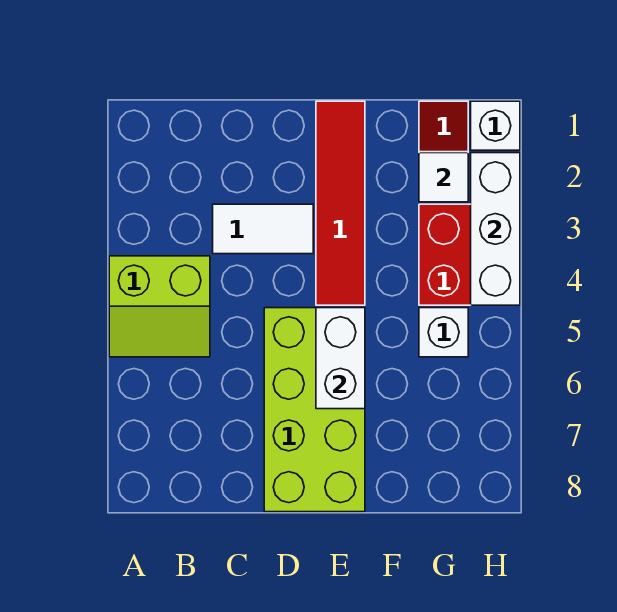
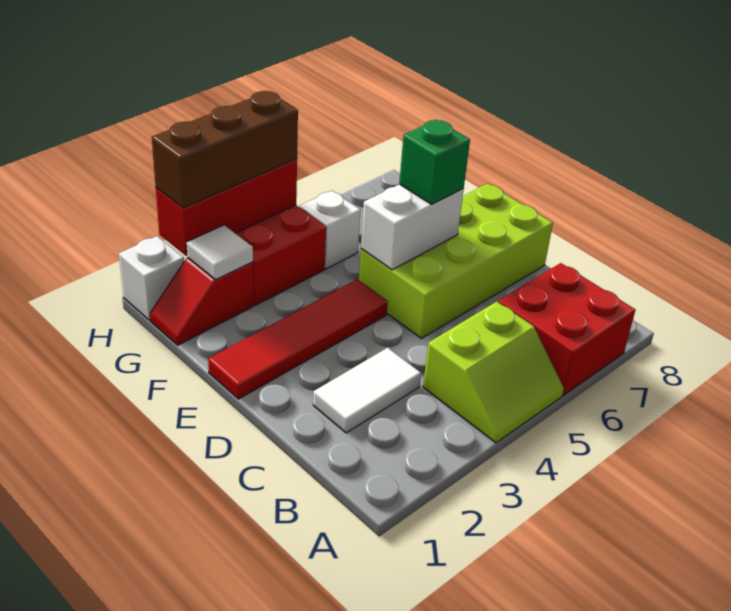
lime slope A4:B5 level 1 top 4 -> lime slope A4:B5 level 1 top B
none -> red brick A6:B7 level 1
white tile C3:D3 level 1 -> white tile C2:C3 level 1
none -> green brick E6 level 3
white brick H2:H4 level 2 -> red brick H2:H4 level 2
none -> brown brick H2:H4 level 3

